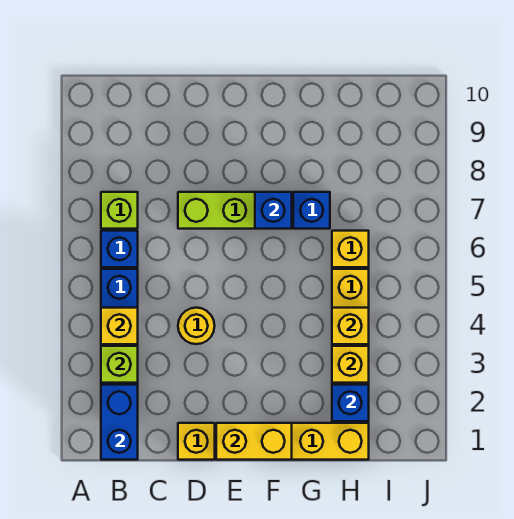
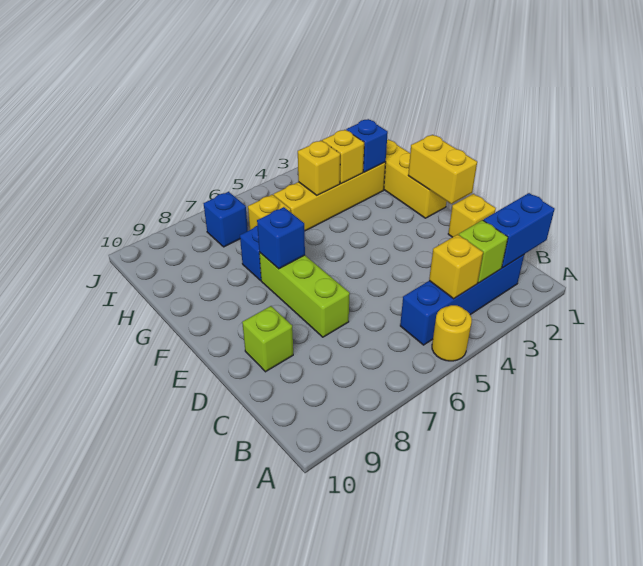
blue brick B6 level 1 -> blue brick I7 level 1
lime brick B7 level 1 -> lime brick D9 level 1
yellow round brick D4 level 1 -> yellow round brick A5 level 1

